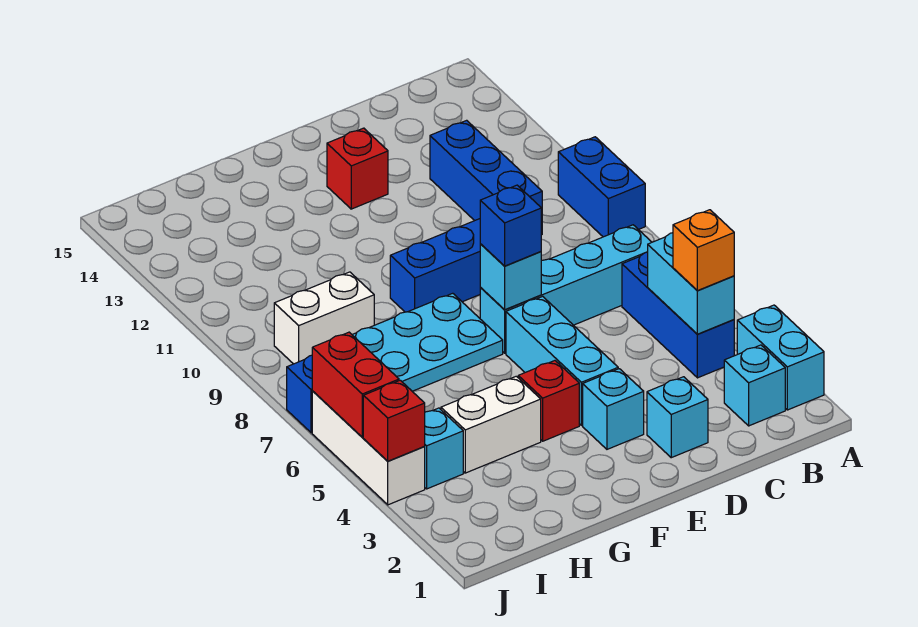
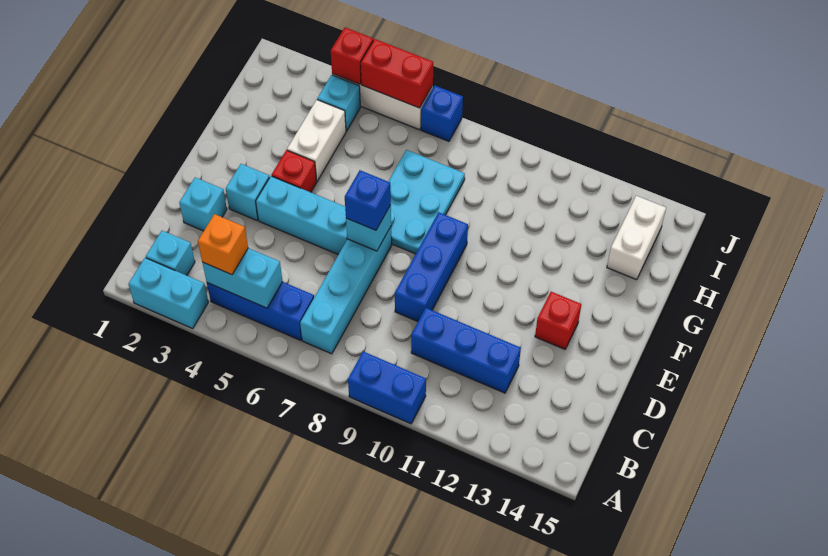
white brick H9:I9 level 1 -> white brick H14:I14 level 1

